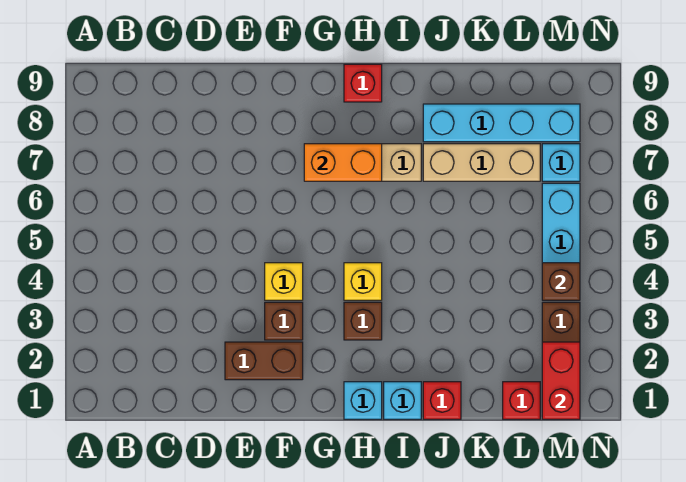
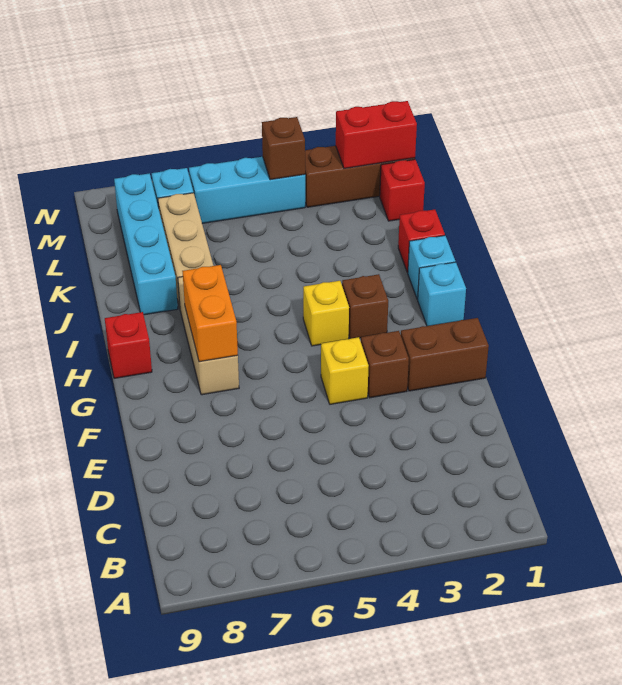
brown brick E2:F2 level 1 -> brown brick F1:F2 level 1

